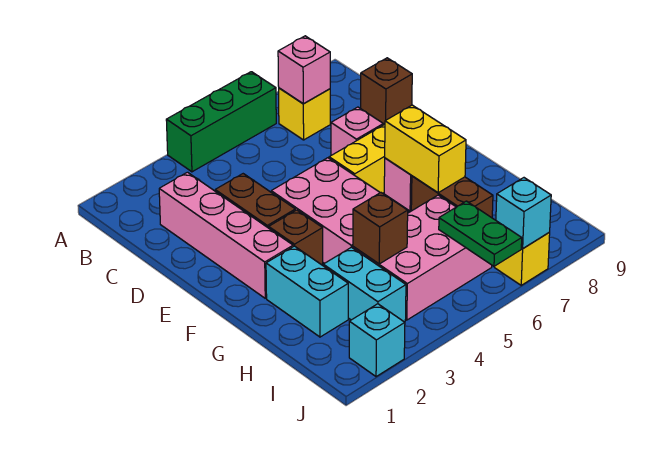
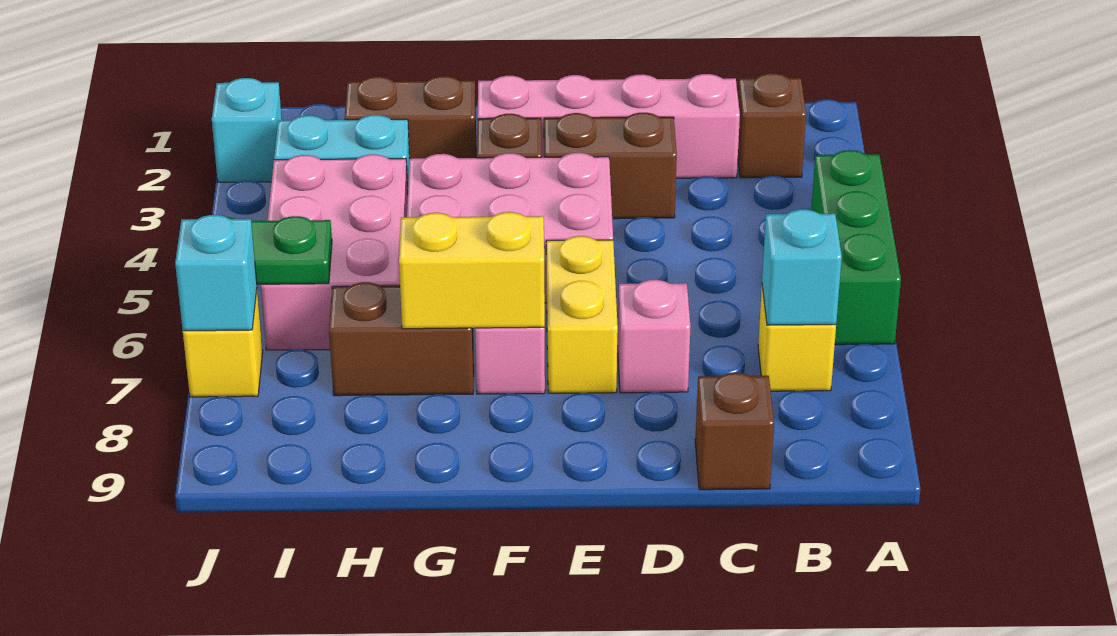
pink brick B7 level 2 -> cyan brick B7 level 2
cyan brick G2:H2 level 1 -> brown brick G2:H2 level 1
brown brick H4 level 2 -> brown brick B2 level 1

